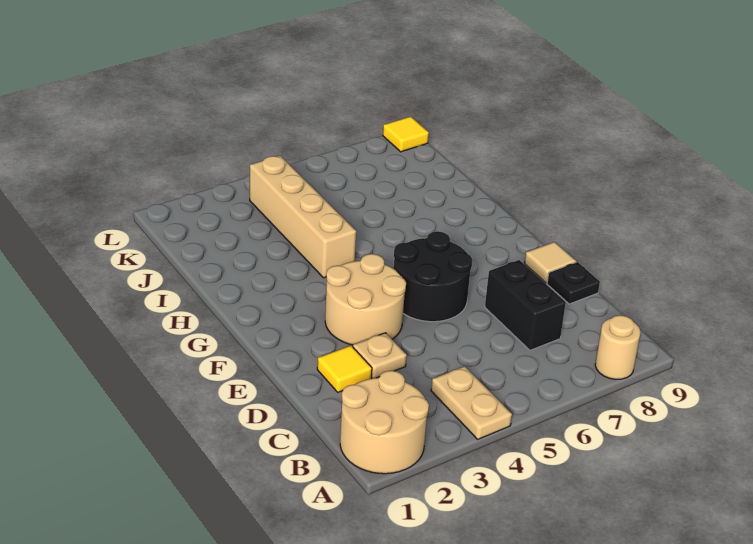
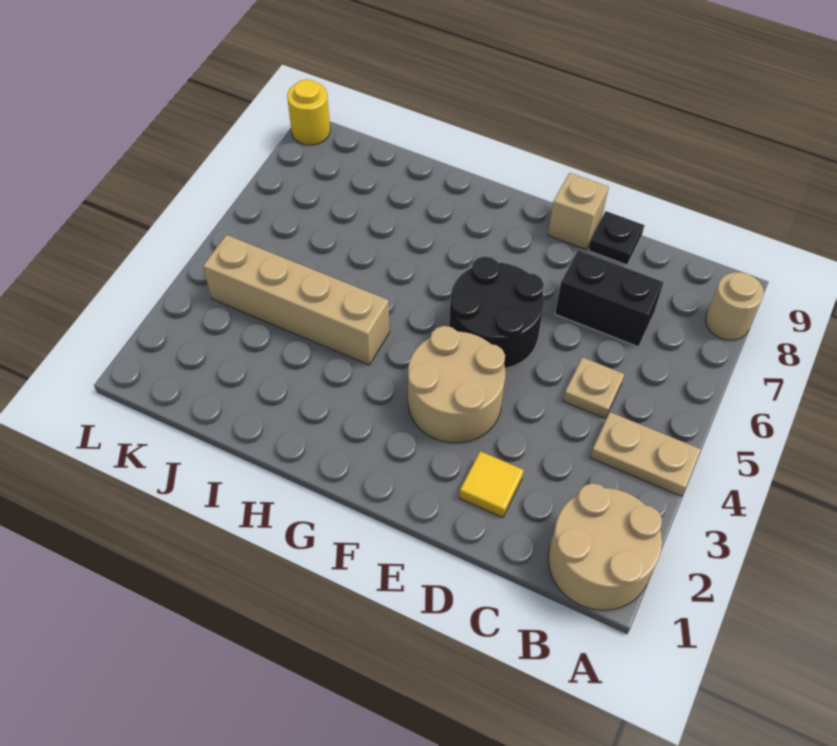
tan plate D3 level 1 -> tan plate C5 level 1
tan tile E9 level 1 -> tan brick E9 level 1
yellow tile L9 level 1 -> yellow round brick L9 level 1

